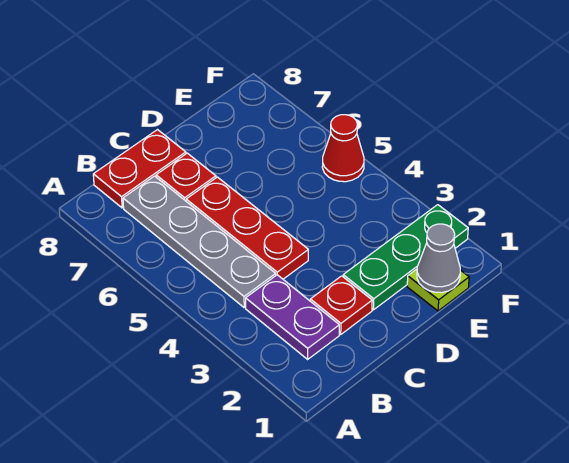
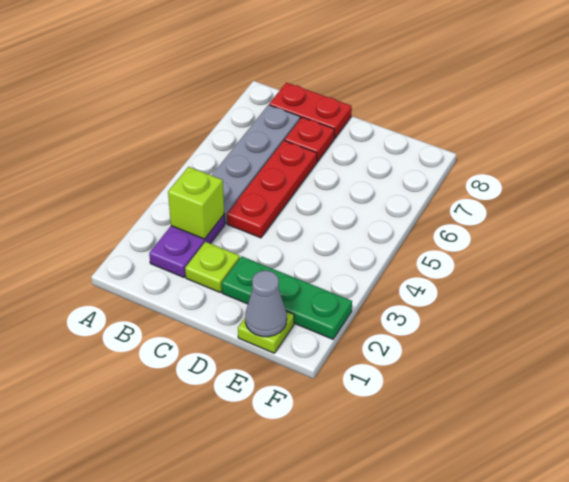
none -> lime brick B3 level 2
red plate C2 level 1 -> lime plate C2 level 1
red cone F5 level 1 -> none

